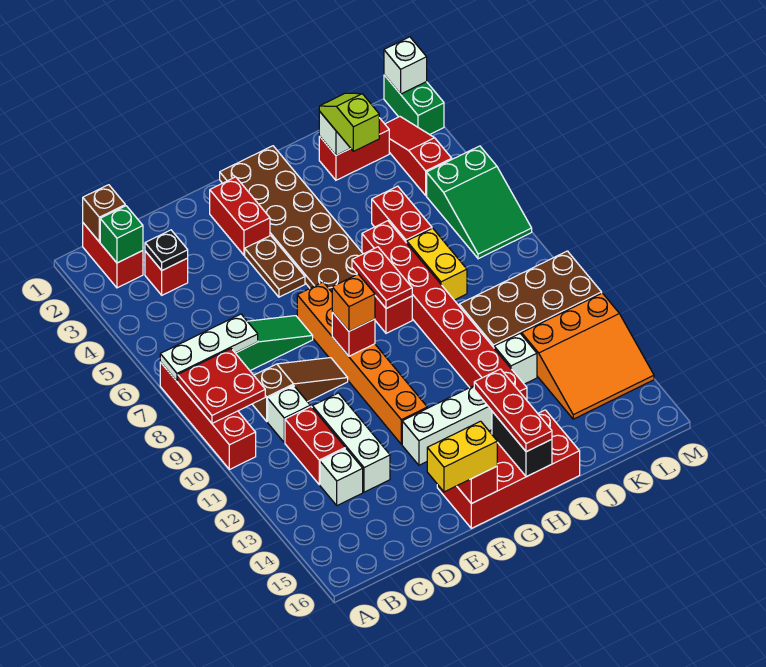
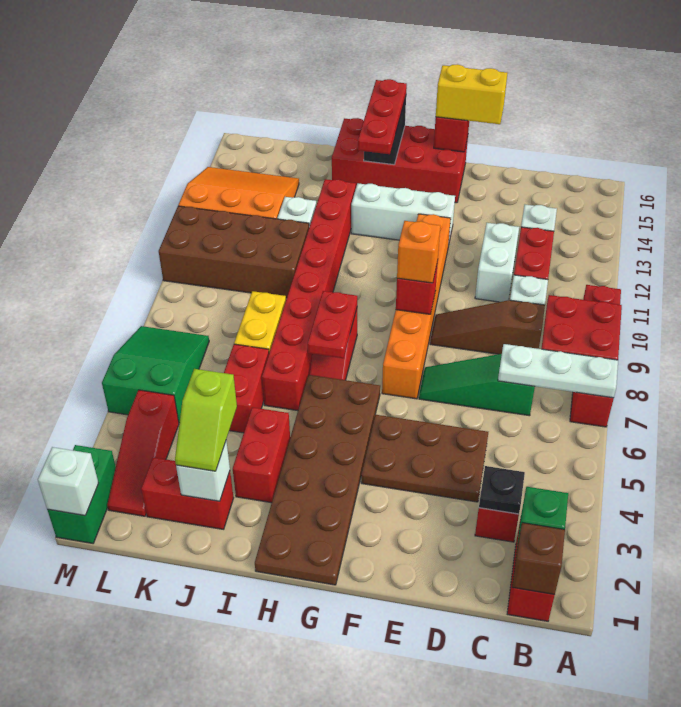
white brick D11:D13 level 1 -> white brick D11:D12 level 1
red brick F2:F3 level 1 -> red brick I3:I4 level 1
brown plate F4:F5 level 1 -> brown plate D4:F5 level 1

